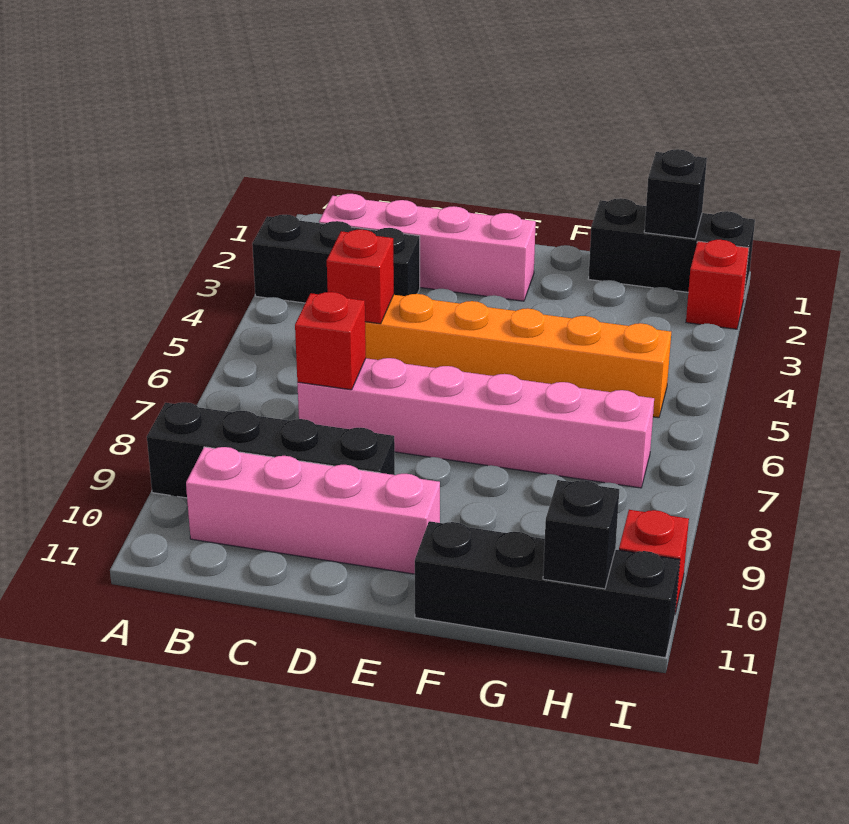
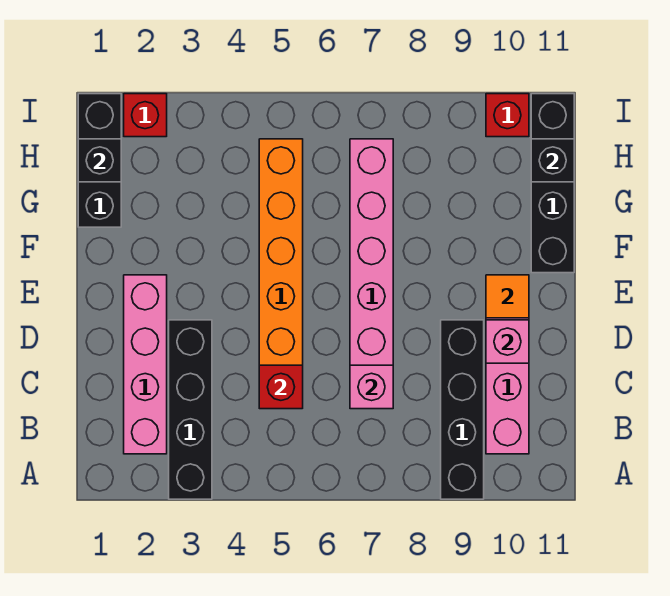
black brick A3:C3 level 1 -> black brick A3:D3 level 1
red brick C7 level 2 -> pink brick C7 level 2
none -> pink brick D10 level 2
none -> orange tile E10 level 2

